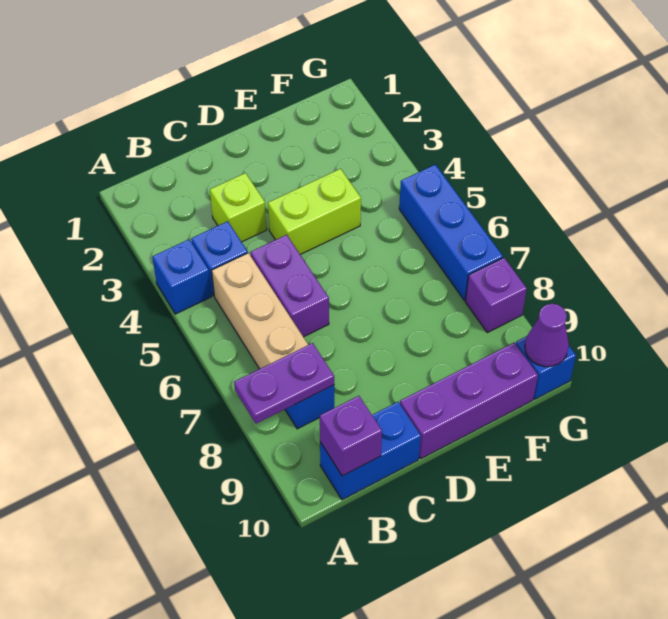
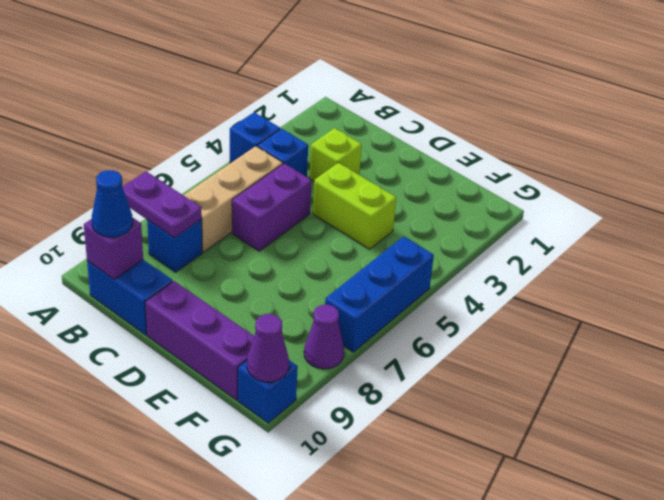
none -> blue cone B10 level 3
purple brick G8 level 1 -> purple cone G8 level 1

